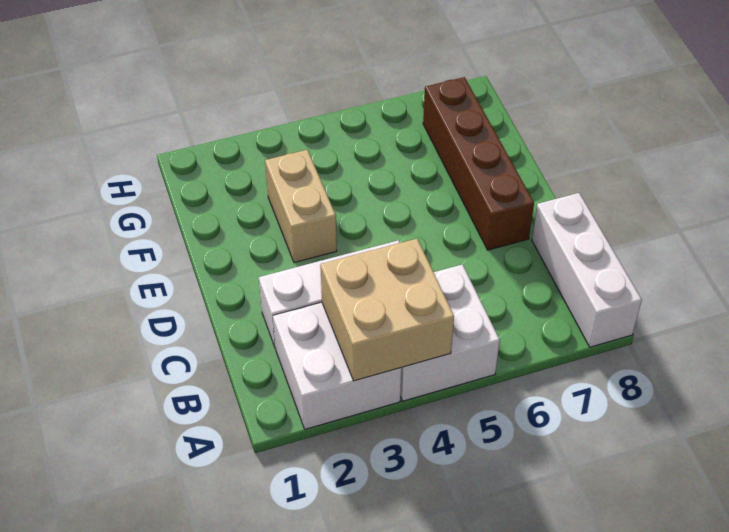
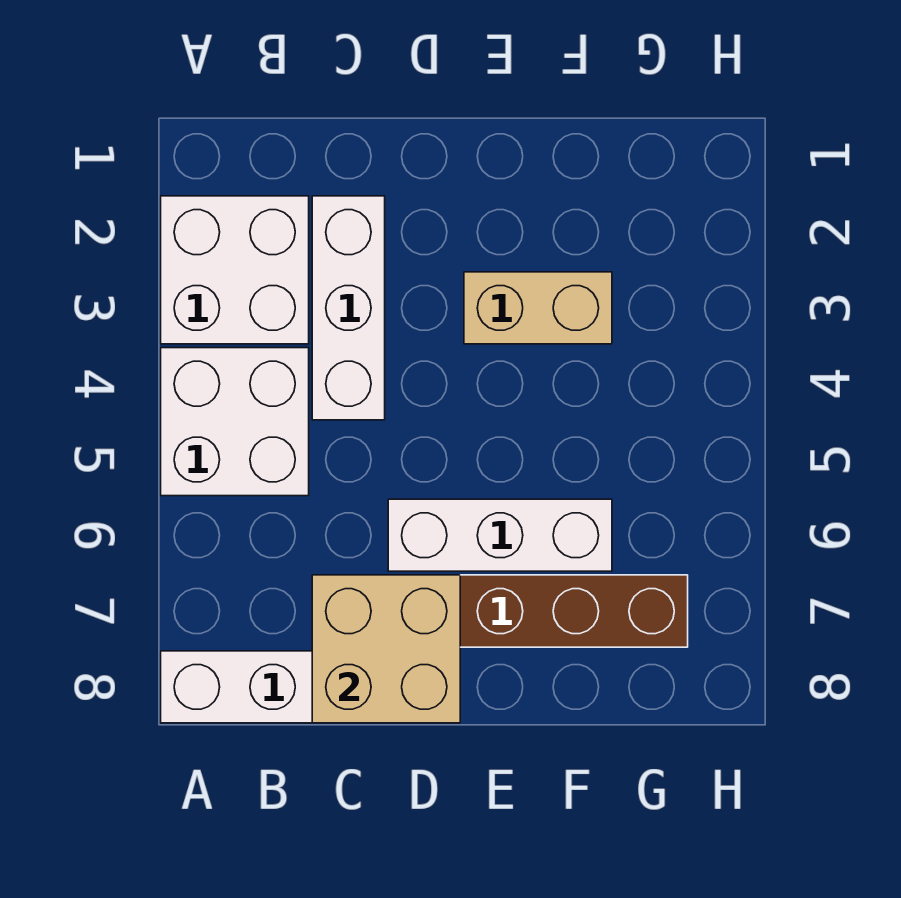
tan brick A3:B4 level 2 -> tan brick C7:D8 level 2
none -> white brick D6:F6 level 1

